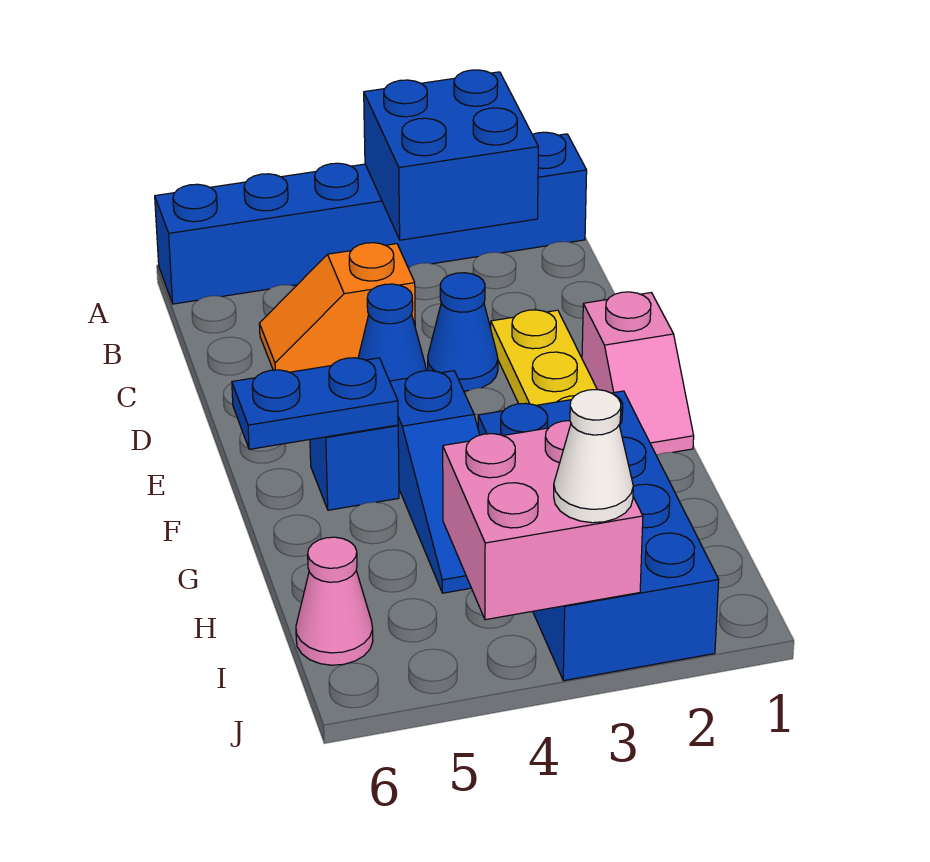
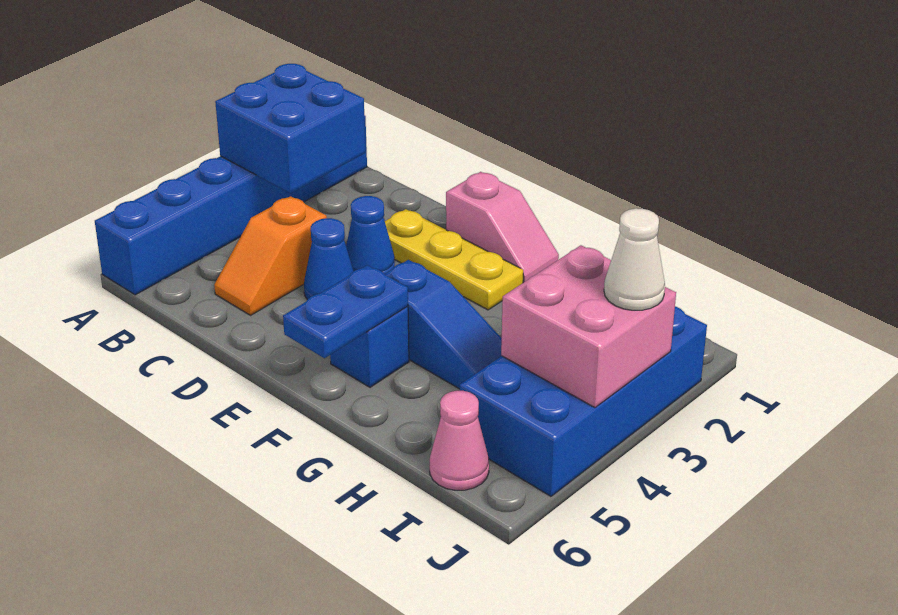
blue brick G2:J3 level 1 -> blue brick I2:J5 level 1

